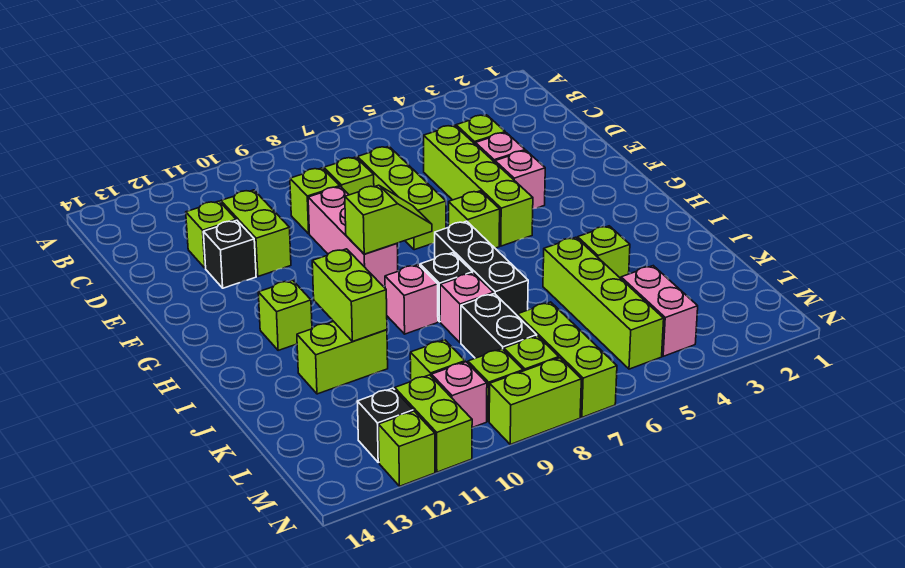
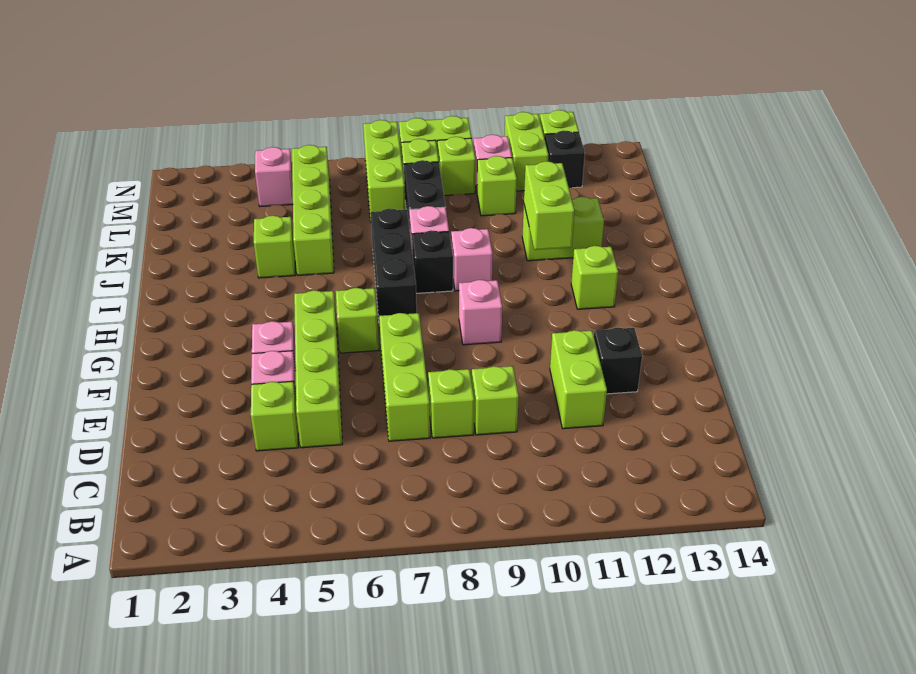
lime brick D12 level 1 -> none
pink brick E9:G9 level 1 -> pink brick G9 level 1
lime slope G8:G9 level 2 top 9 -> none
pink brick L4:M4 level 1 -> pink brick M4 level 1

